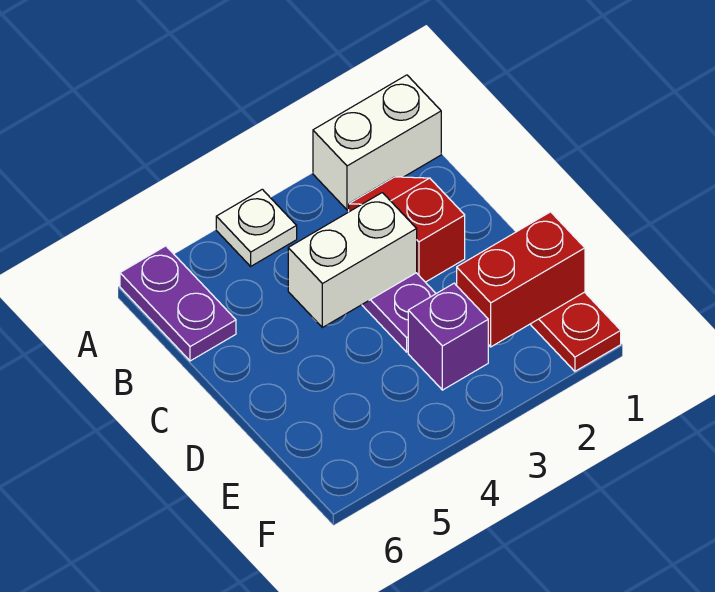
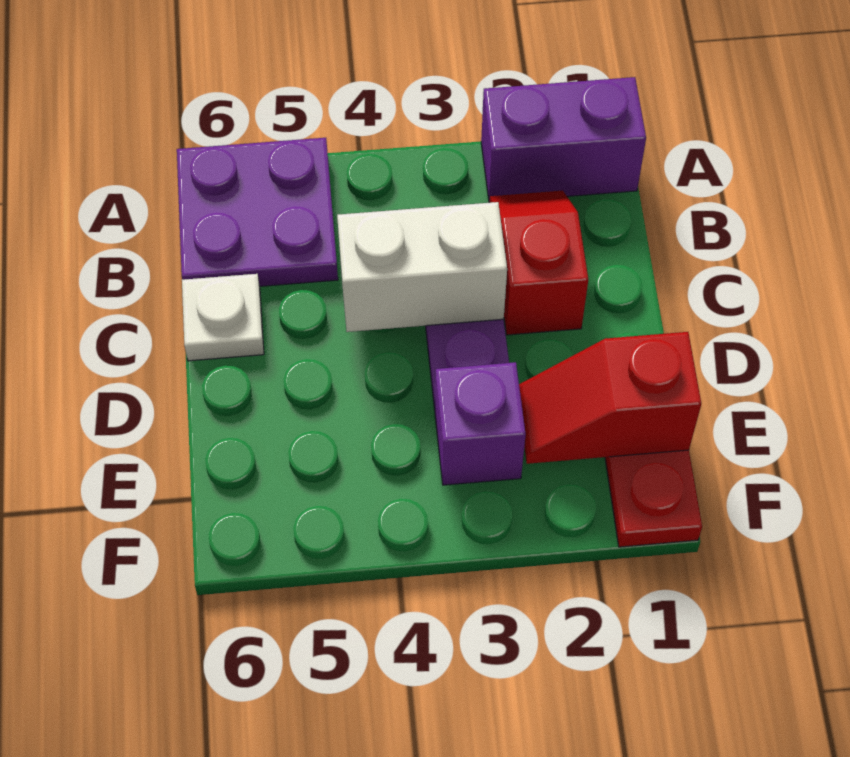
white brick A1:A2 level 1 -> purple brick A1:A2 level 1
white plate A4 level 1 -> white plate C6 level 1
purple plate A6:B6 level 1 -> purple plate A5:B6 level 1
red brick E1:E2 level 2 -> red slope E1:E2 level 2 top 1

